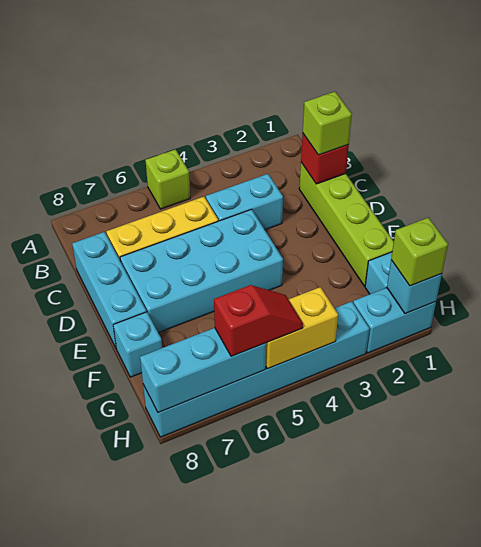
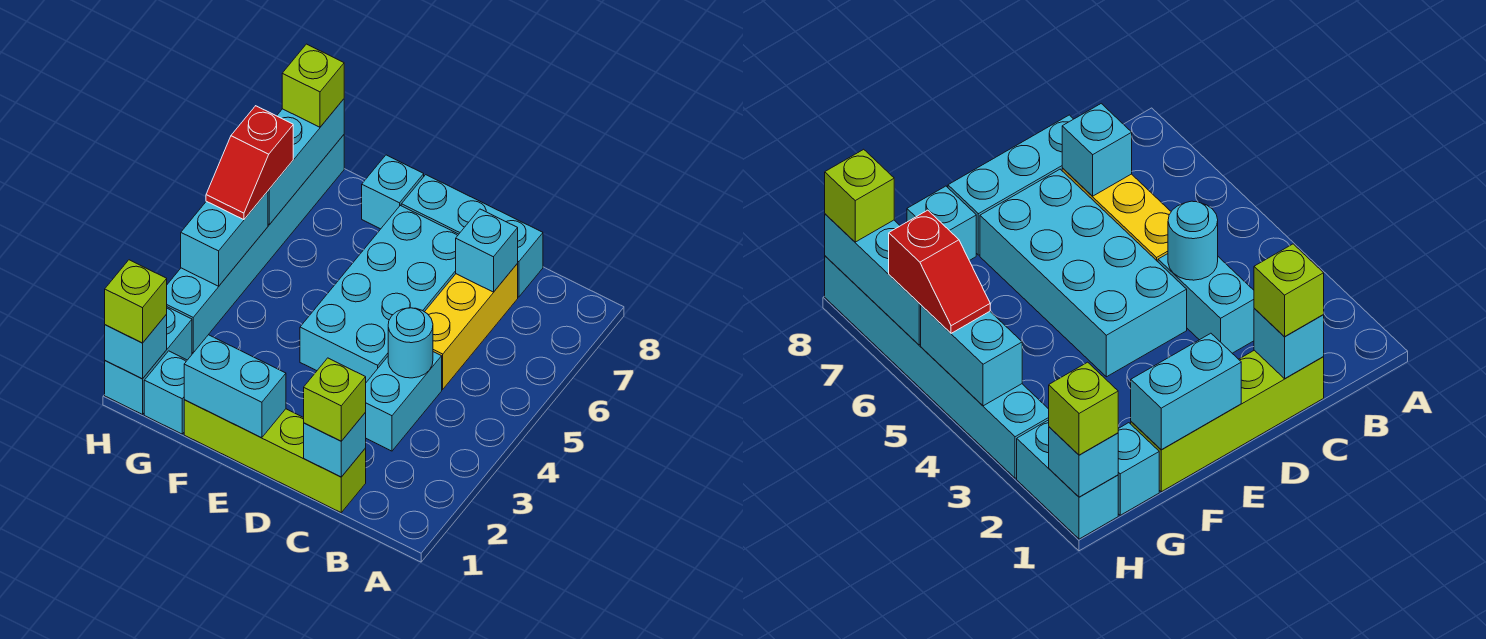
lime brick A5 level 1 -> lime brick H8 level 3
red brick C1 level 2 -> cyan brick C1 level 2
none -> cyan round brick C4 level 2
none -> cyan brick C7 level 2
none -> cyan brick E1:F1 level 2
yellow brick H4:H5 level 2 -> cyan brick H4:H5 level 2

